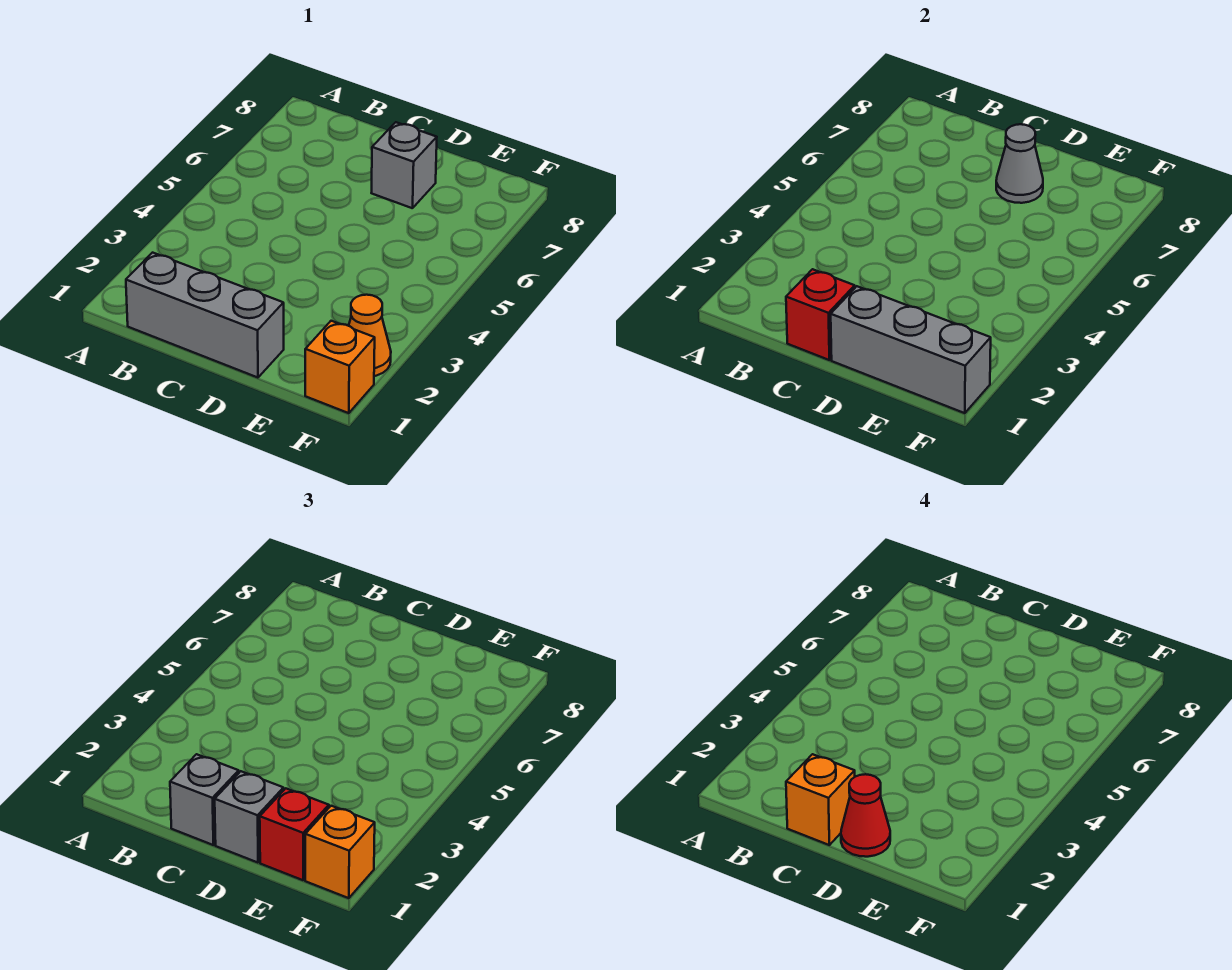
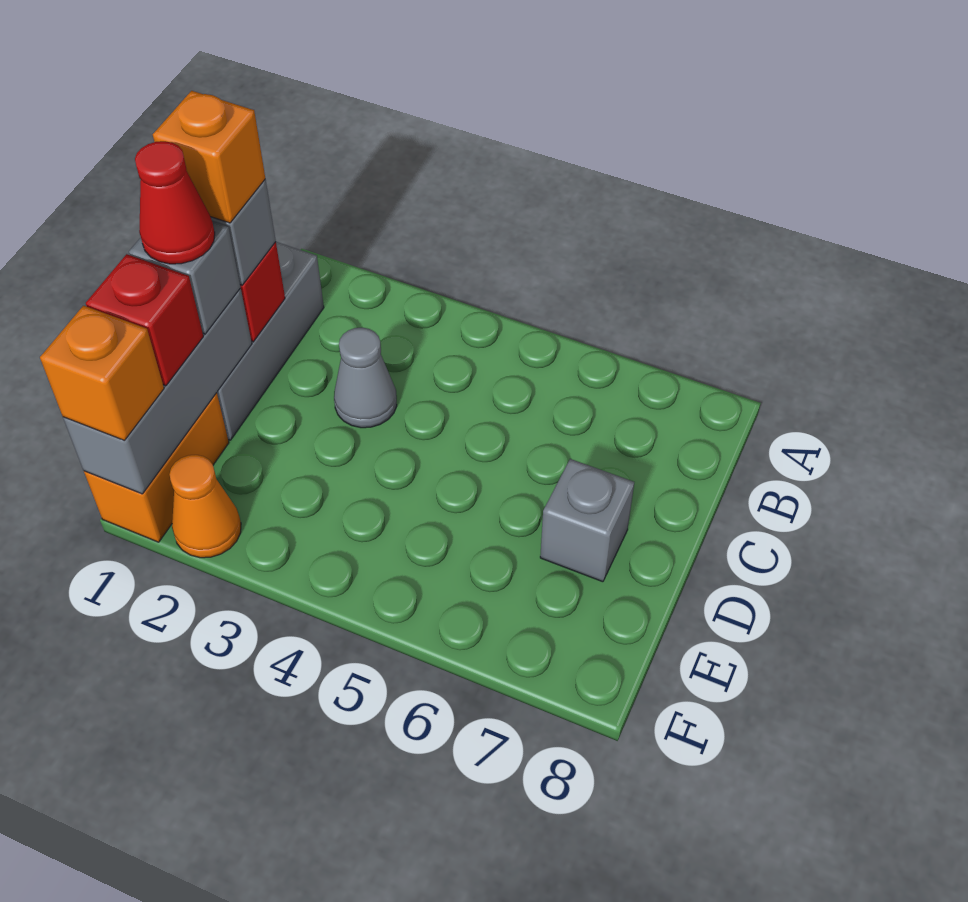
grey cone D7 level 2 -> grey cone C3 level 1
orange brick F1 level 1 -> orange brick E1:F1 level 1

